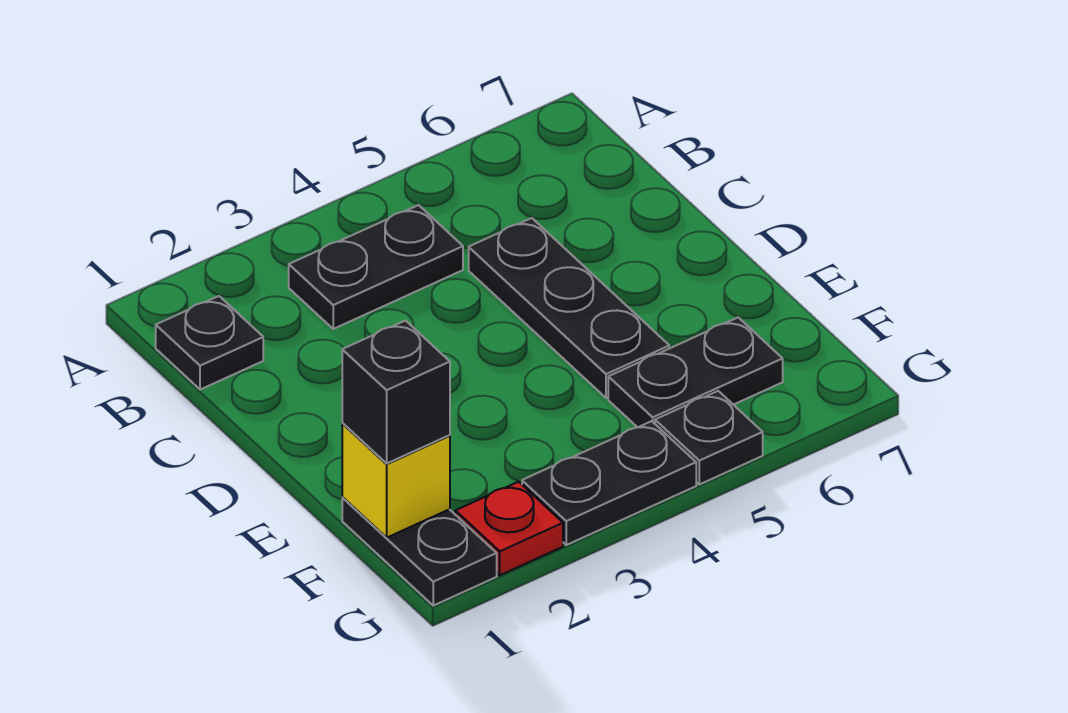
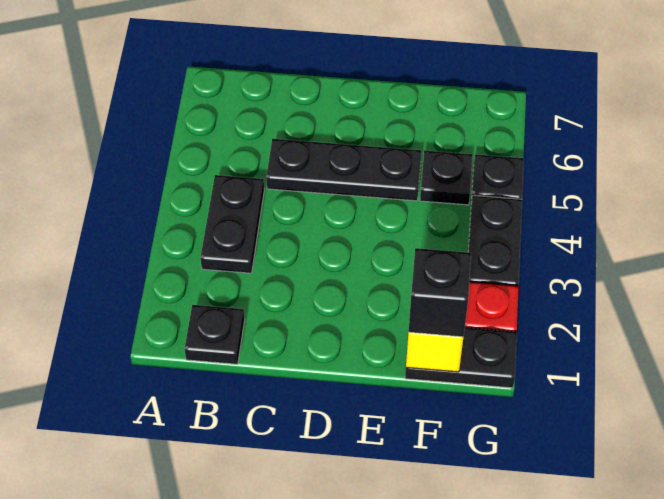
black plate F5:F6 level 1 -> black plate F5 level 1

